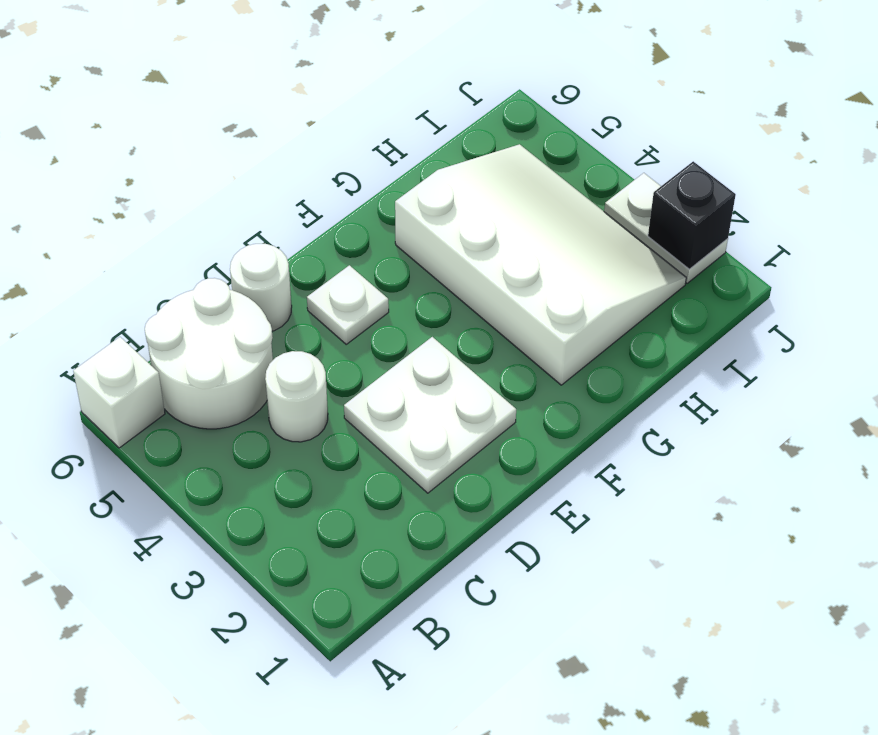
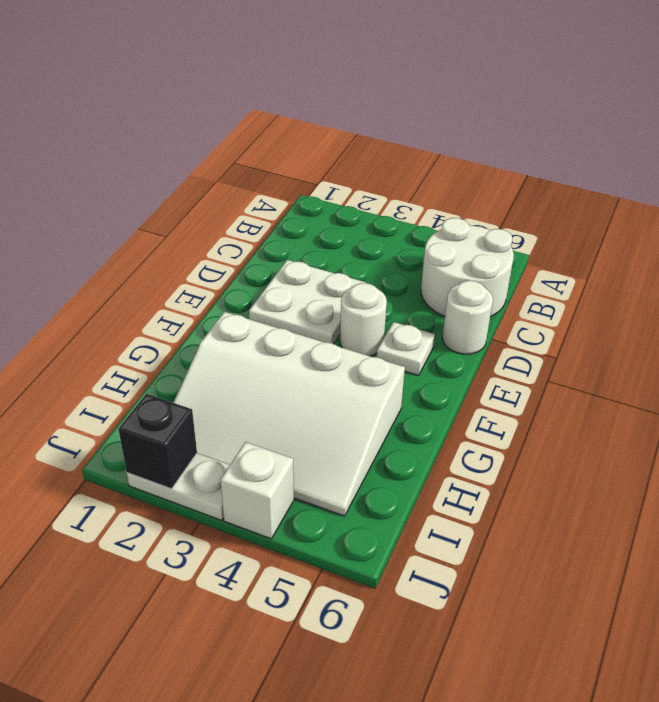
white brick A6 level 1 -> white brick J4 level 1
white round brick C4 level 1 -> white round brick E4 level 1

